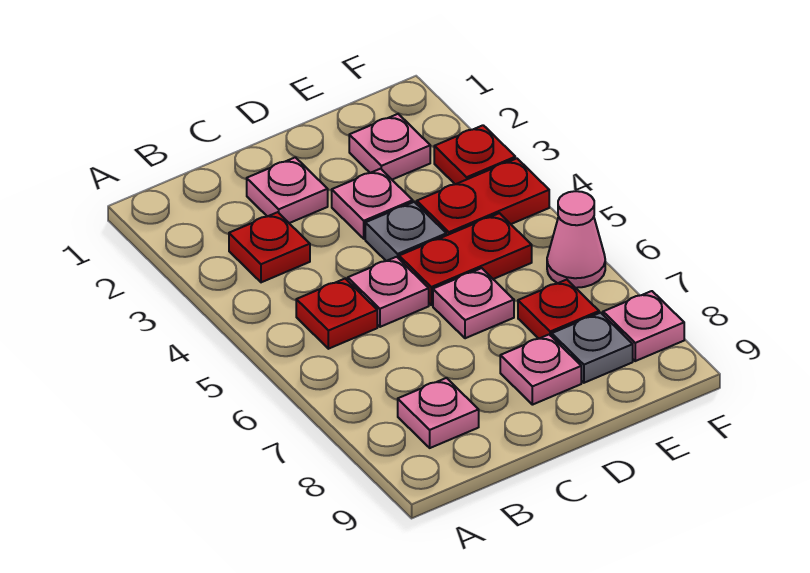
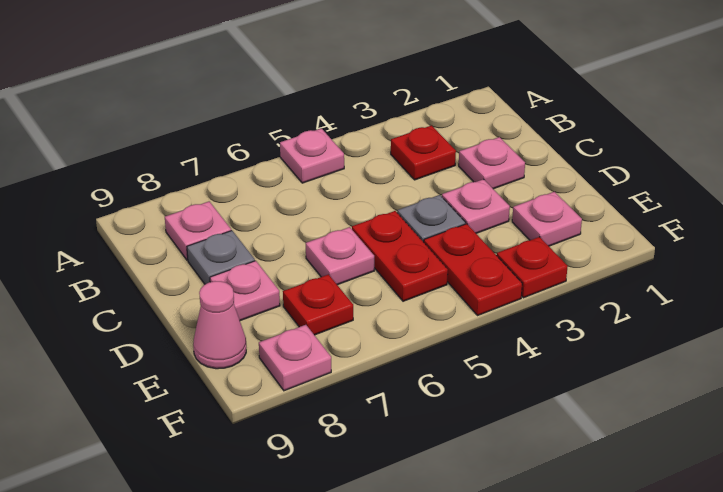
red plate B5 level 1 -> none
pink plate C5 level 1 -> pink plate A5 level 1
grey plate E8 level 1 -> grey plate C8 level 1
pink cone F6 level 1 -> pink cone E9 level 1

